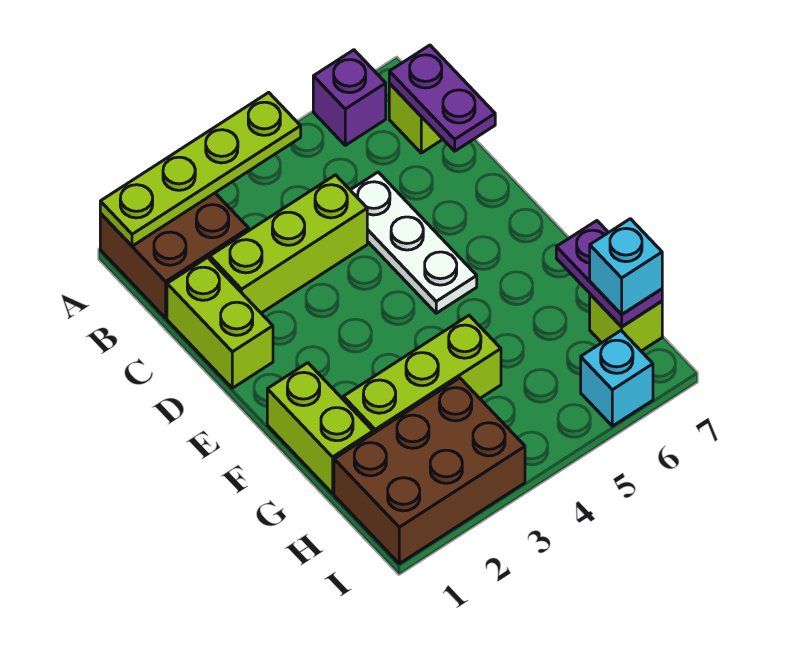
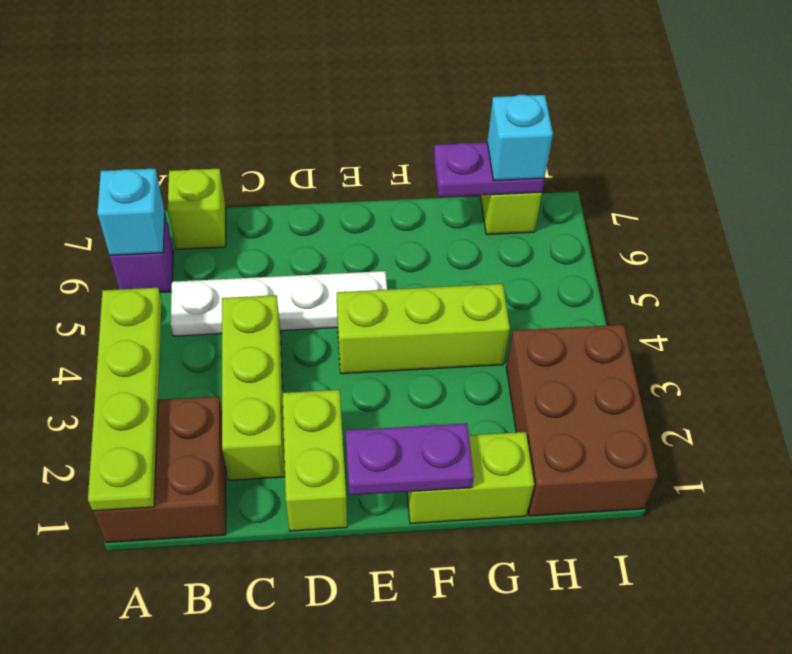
purple plate B7:C7 level 2 -> purple plate E1:F1 level 2
lime brick C1:D1 level 1 -> lime brick D1:D2 level 1
white plate C5:E5 level 1 -> white plate B5:E5 level 1
lime brick G2:G4 level 1 -> lime brick E4:G4 level 1
cyan brick I6 level 1 -> cyan brick A6 level 2

